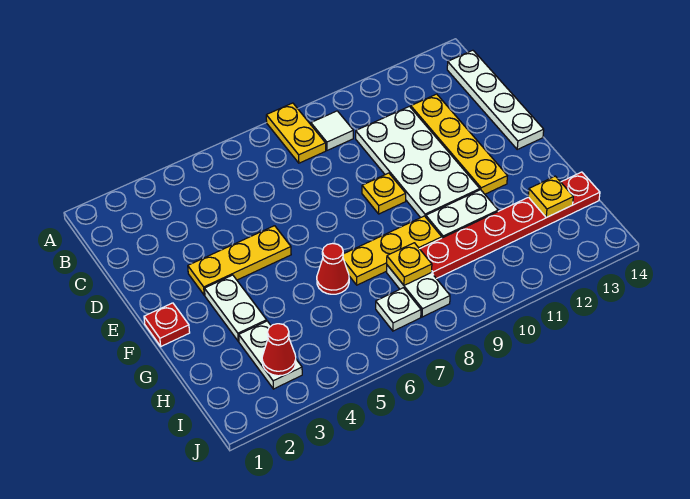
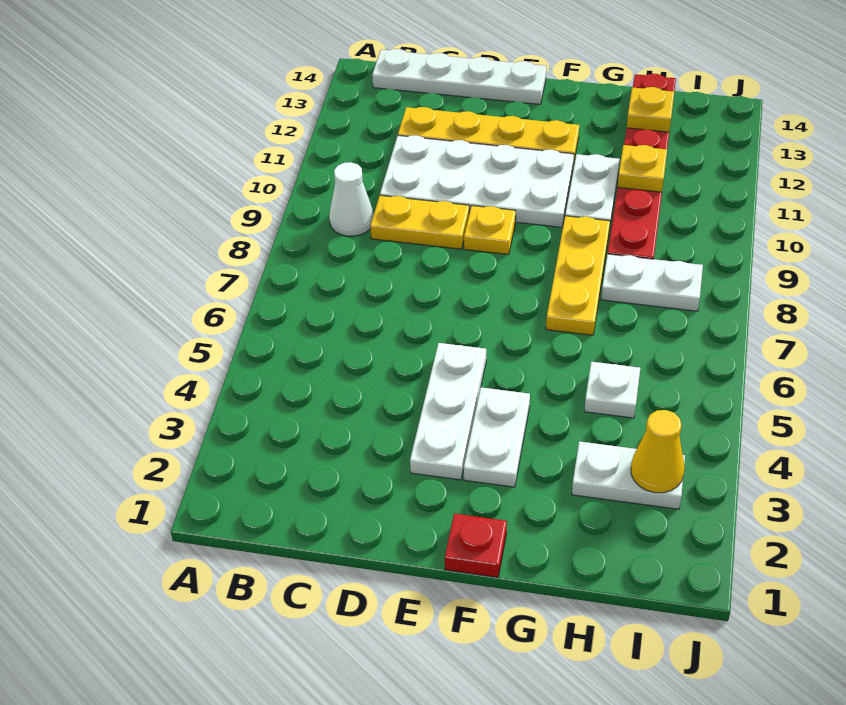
yellow plate A8:B8 level 1 -> yellow plate C9:D9 level 1
white tile B9 level 1 -> white cone B9 level 1
yellow plate E3:E5 level 1 -> white plate E3:E5 level 1
white plate F3:G3 level 1 -> white plate F3:F4 level 1
red cone G6 level 1 -> none
yellow plate H8 level 2 -> yellow plate H11 level 2
red cone I3 level 2 -> yellow cone I3 level 2
white plate I7 level 1 -> white plate H5 level 1

